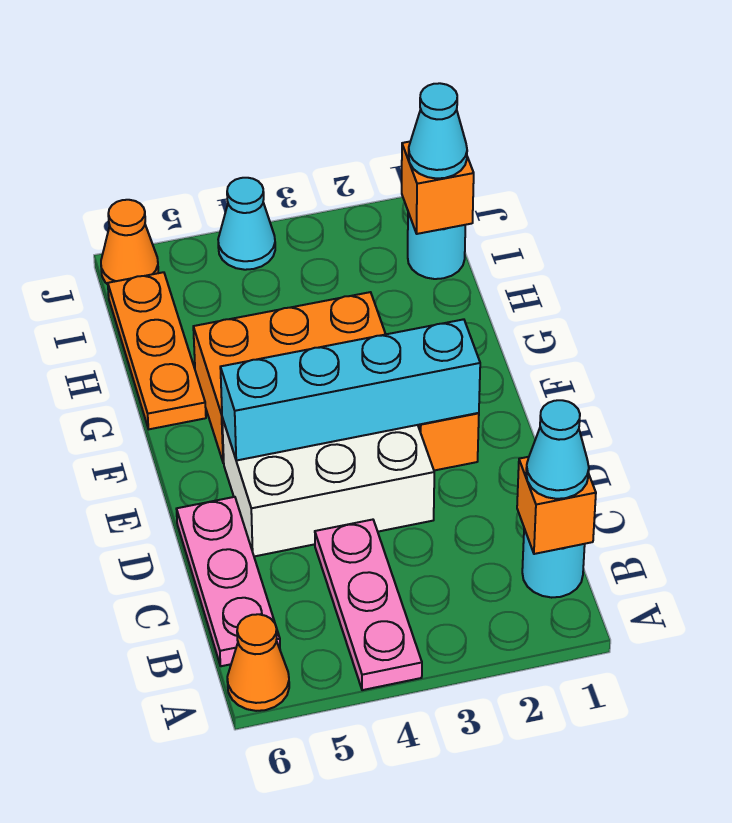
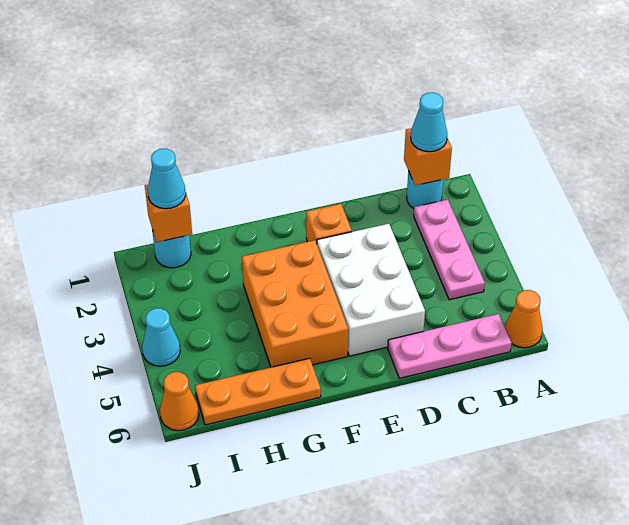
pink plate A4:C4 level 1 -> pink plate B2:B4 level 1
cyan brick E2:E5 level 2 -> none

